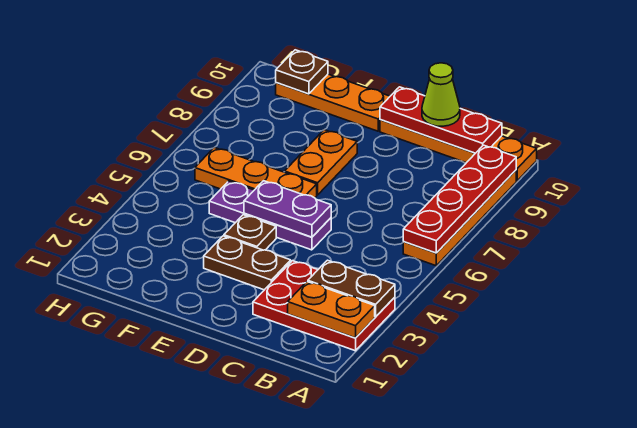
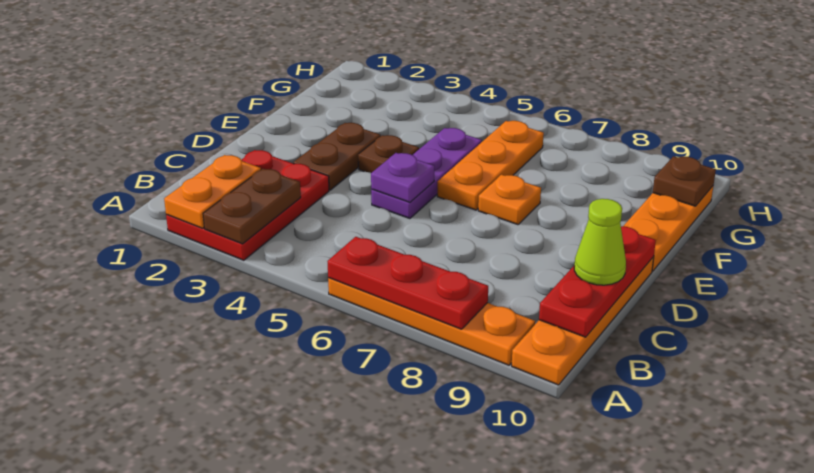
red plate A6:A9 level 2 -> red plate A6:A8 level 2
purple plate D5:E5 level 2 -> purple plate D5 level 2
orange plate E7:E8 level 1 -> orange plate E7 level 1

